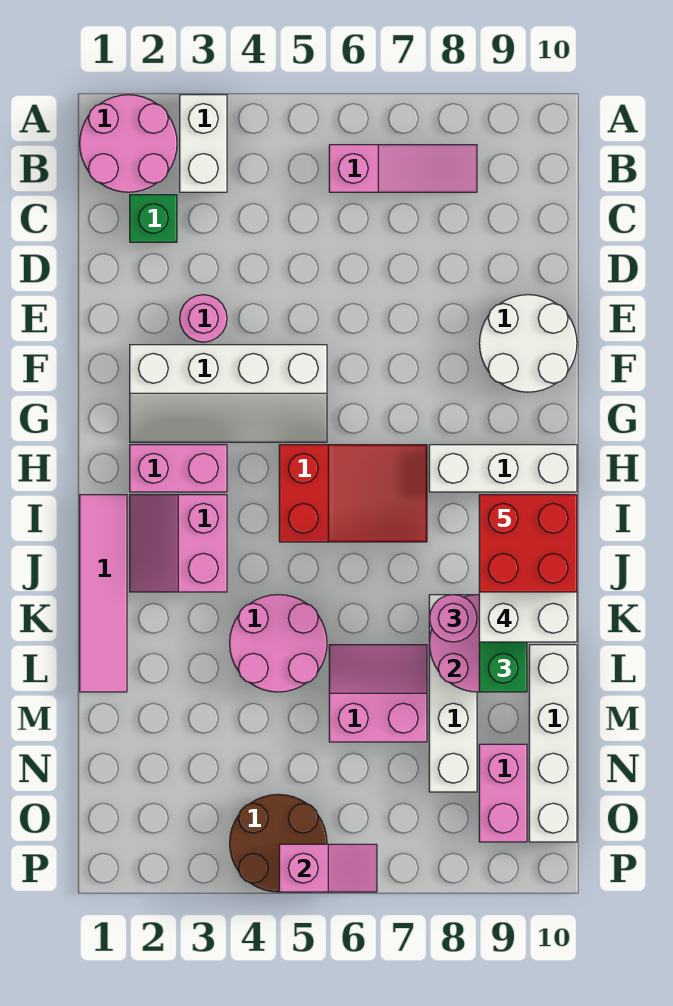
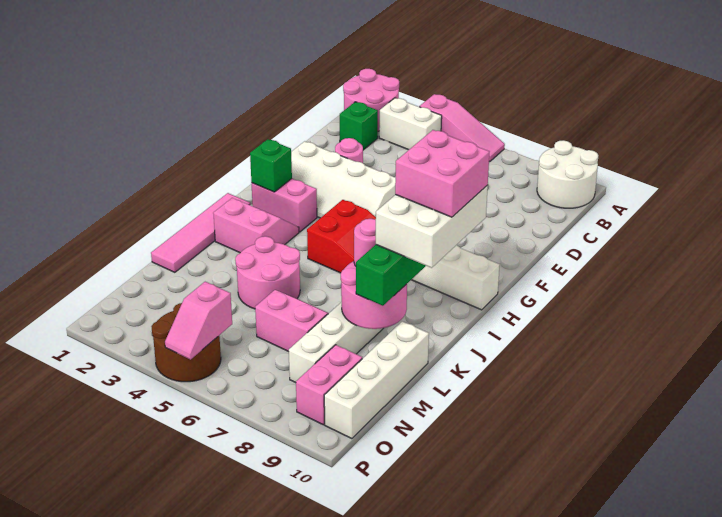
white brick A3:B3 level 1 -> white brick B3:B4 level 1
pink slope B6:B8 level 1 top 6 -> pink slope A4:A6 level 1 top 4
white round brick E9:F10 level 1 -> white round brick A9:B10 level 1
none -> green brick H2 level 2
pink slope I2:J3 level 1 top 3 -> pink slope I2:J3 level 1 top J
red brick I9:J10 level 5 -> pink brick I9:J10 level 5
pink slope P5:P6 level 2 top 5 -> pink slope O5:P5 level 2 top O

